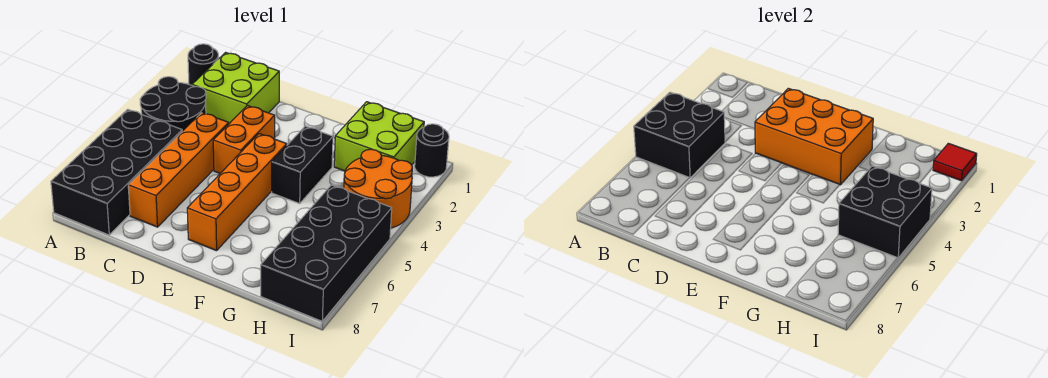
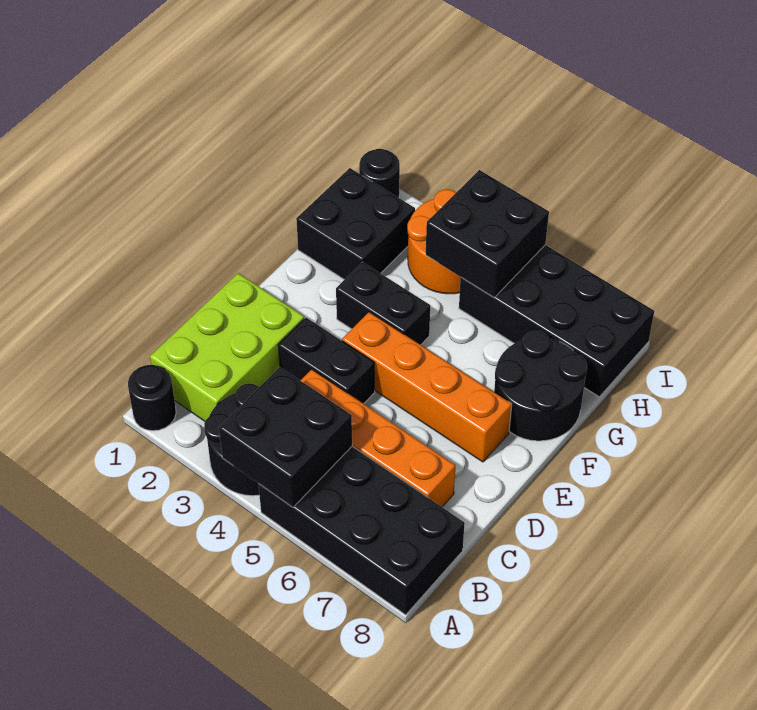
lime brick B1:C2 level 1 -> lime brick B1:D2 level 1
orange brick D2:F3 level 2 -> none
orange brick D3:D4 level 1 -> black brick D3:D4 level 1
none -> black round brick F7:G8 level 1
lime brick G1:H2 level 1 -> black brick G1:H2 level 1
red tile I1 level 2 -> none

